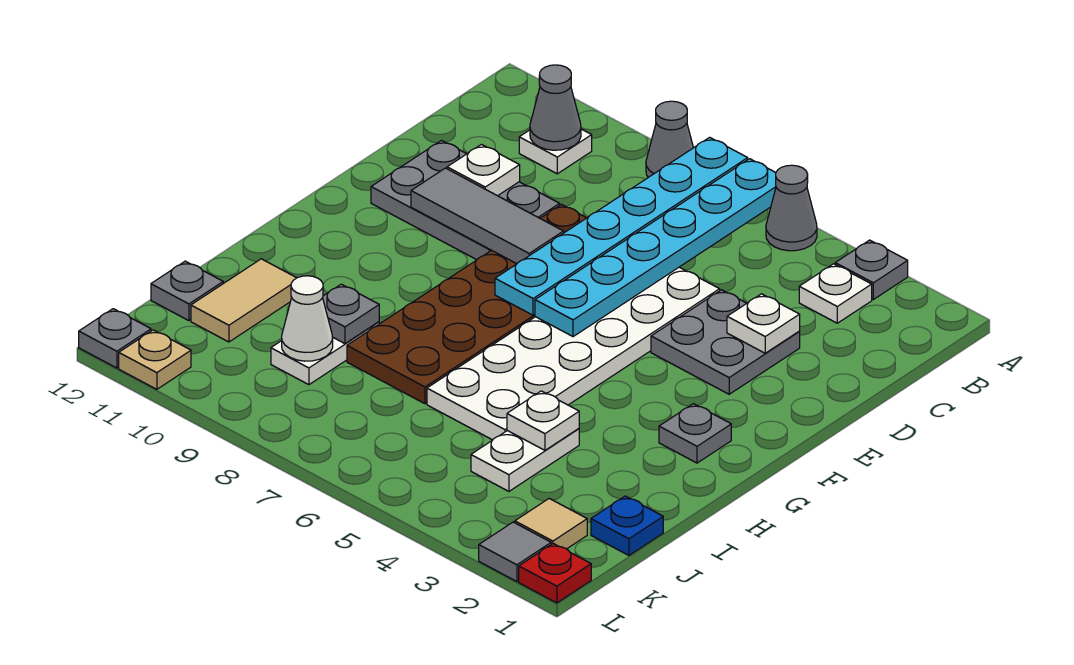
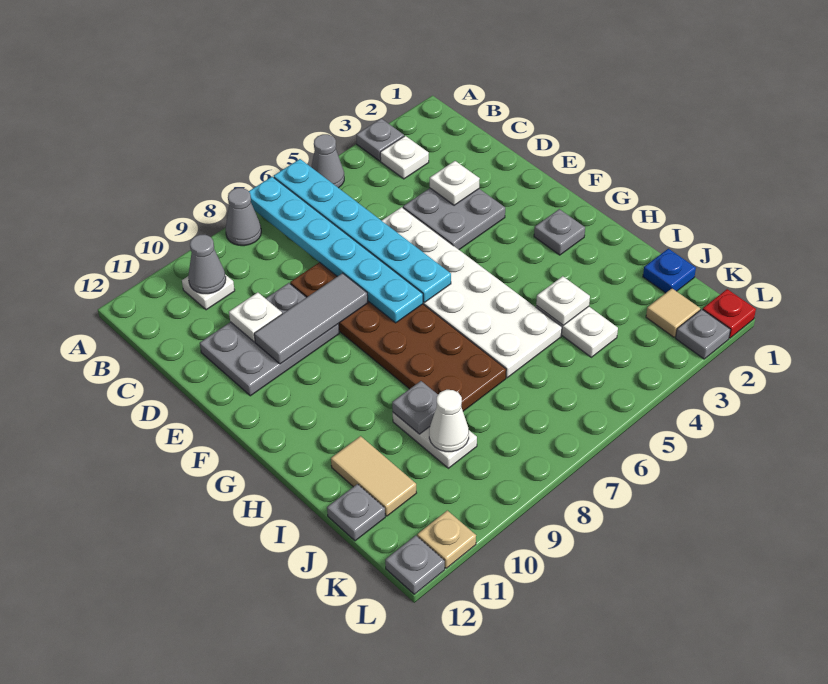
grey tile L2 level 1 -> grey plate L2 level 1

